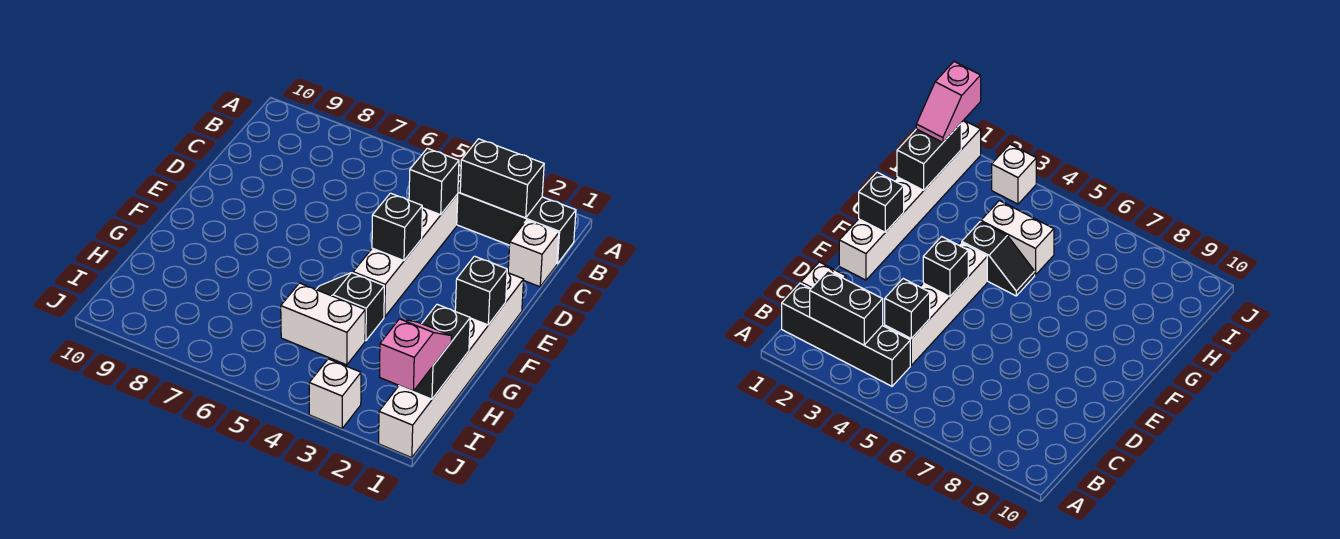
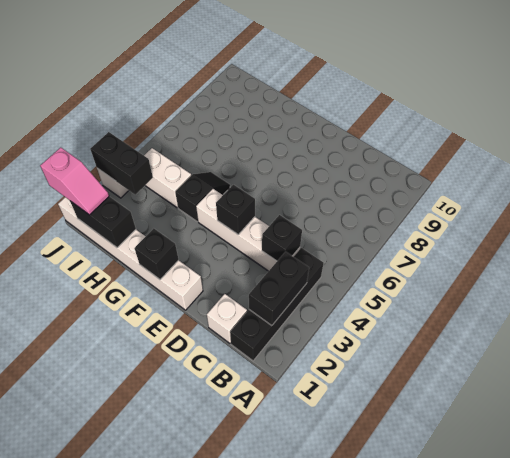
white brick H4:H5 level 1 -> white brick H4:I4 level 1
none -> black brick I3:J3 level 2

